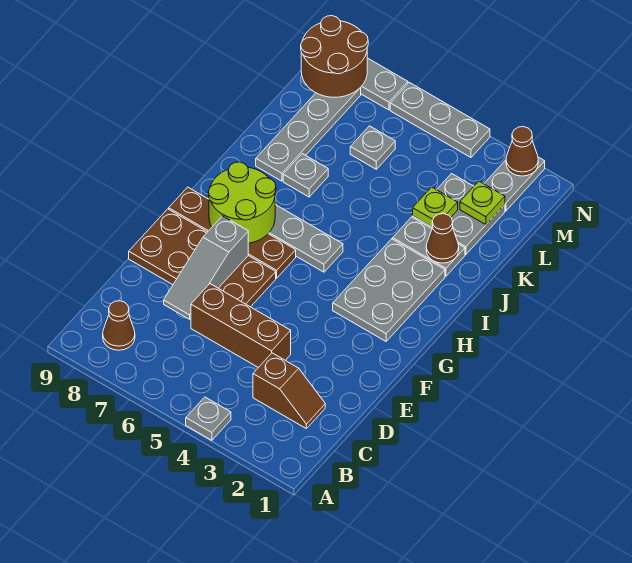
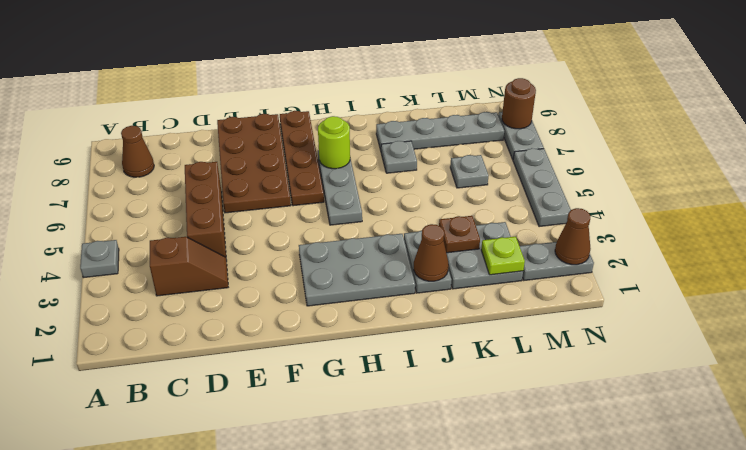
brown slope C2:C3 level 1 top 3 -> brown slope C3:D3 level 1 top C
grey slope D7:F7 level 2 top F -> none
lime round brick G7:H8 level 2 -> lime round brick H7 level 2
lime plate K3 level 2 -> brown plate K3 level 2
brown round brick M8:N9 level 2 -> brown round brick N8 level 2

